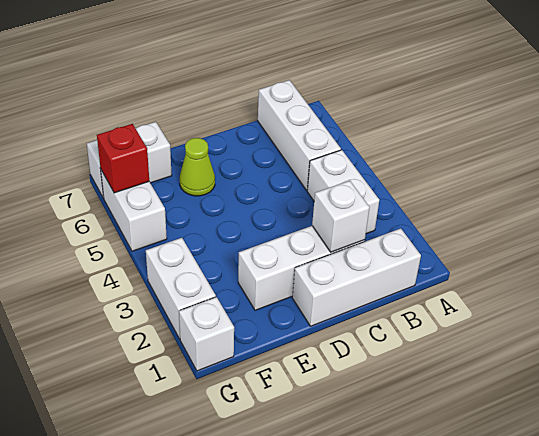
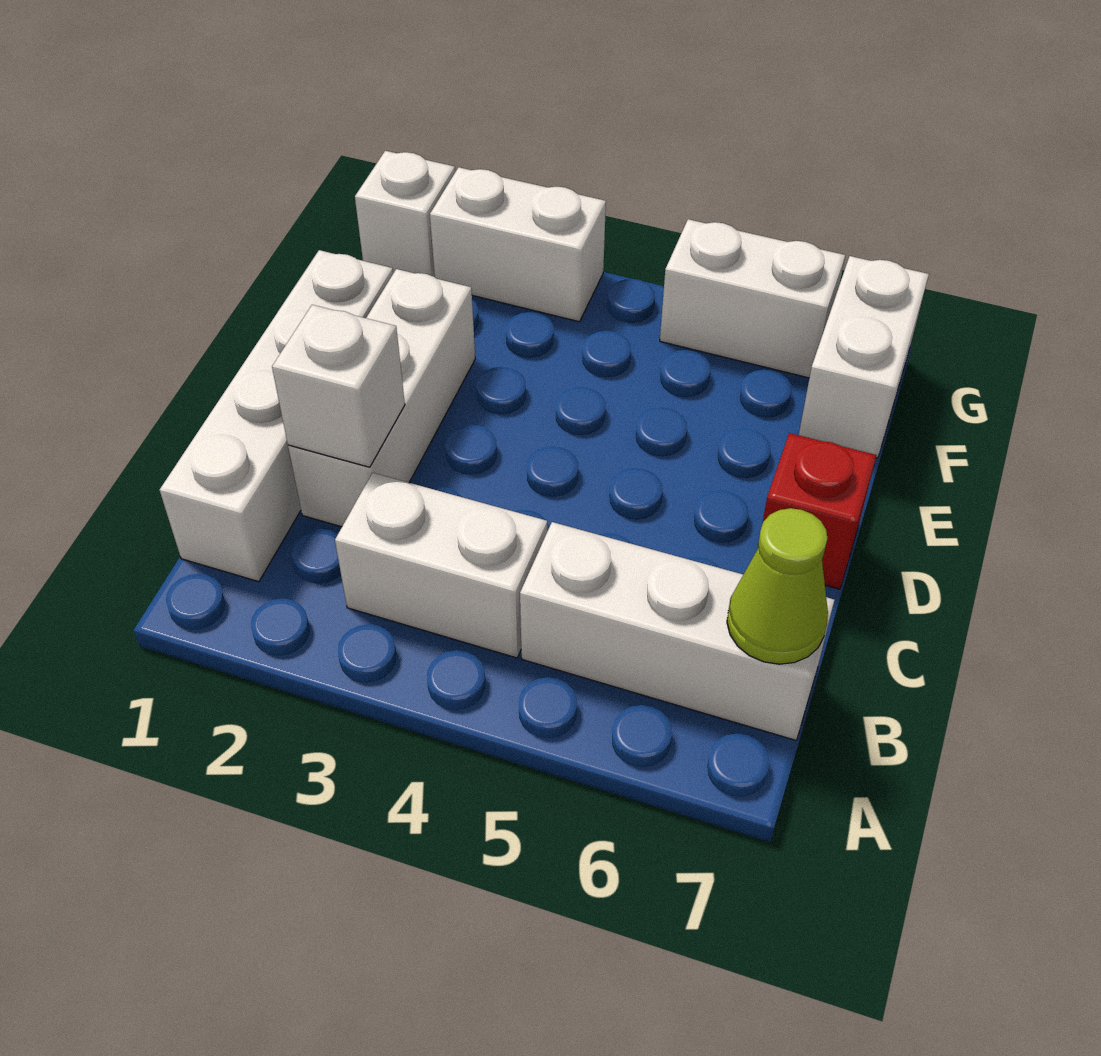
white brick B1:D1 level 1 -> white brick B1:E1 level 1
lime cone E6 level 1 -> lime cone B7 level 2
red brick G6 level 2 -> red brick D7 level 1

